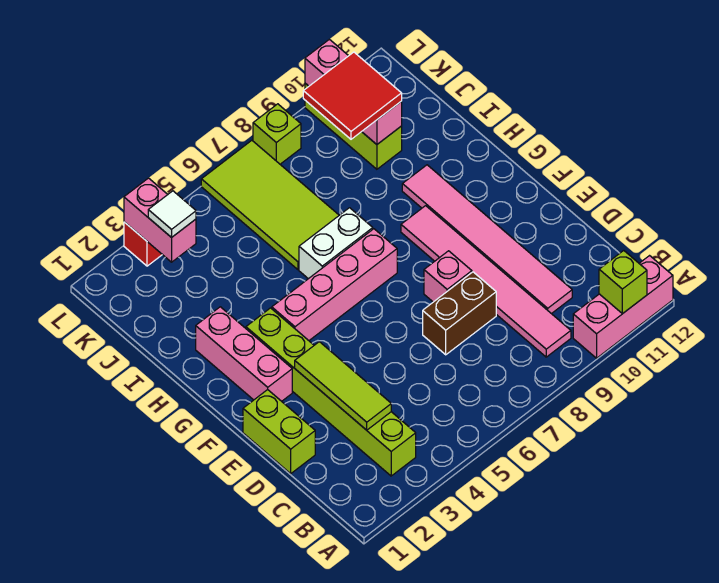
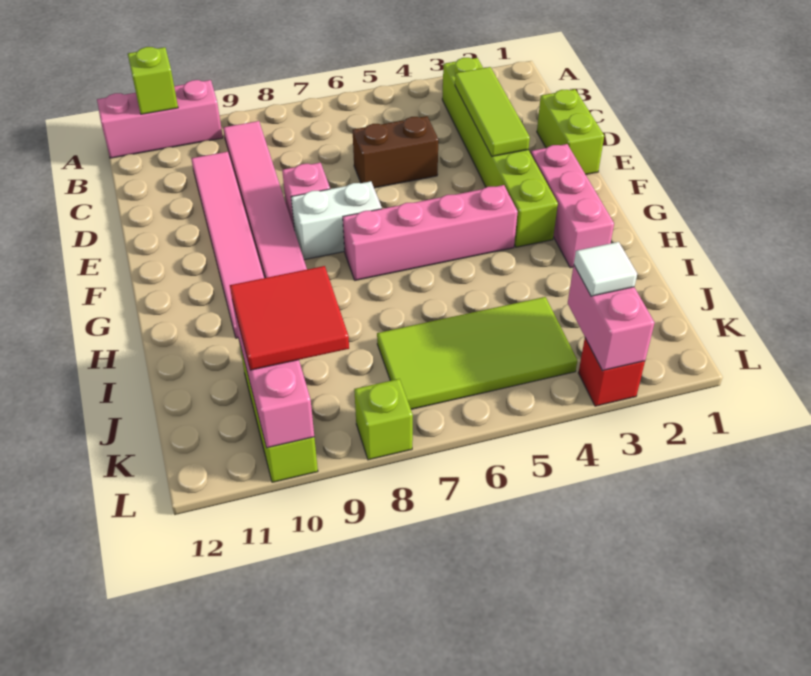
brown brick D7:D8 level 1 -> brown brick D5:D6 level 1
white brick H6:H7 level 1 -> white brick F7:F8 level 1
lime tile I6:L7 level 1 -> lime tile J4:K7 level 1

